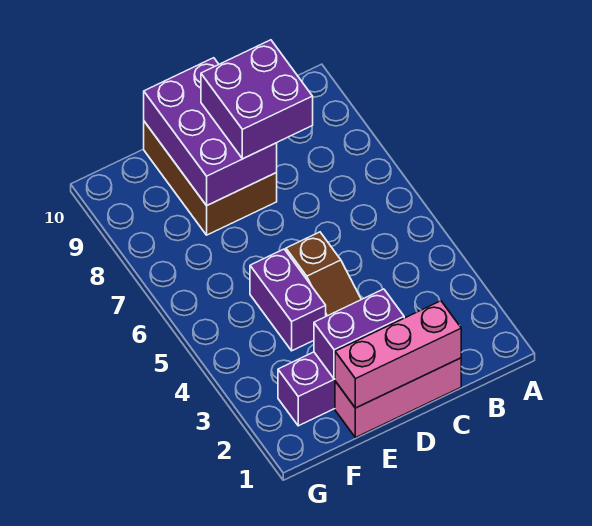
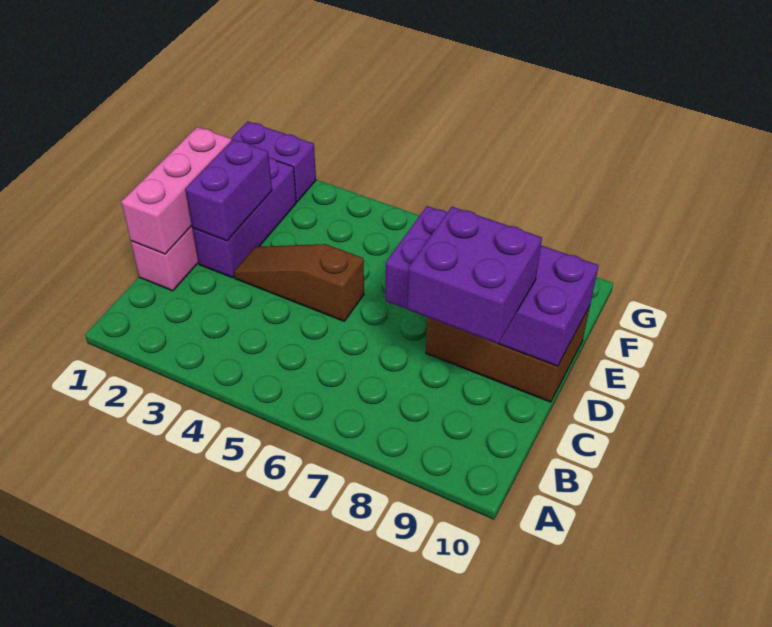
purple brick D8:E10 level 2 -> purple brick D7:E10 level 2
purple brick E4:E5 level 1 -> purple brick G1:G2 level 1

